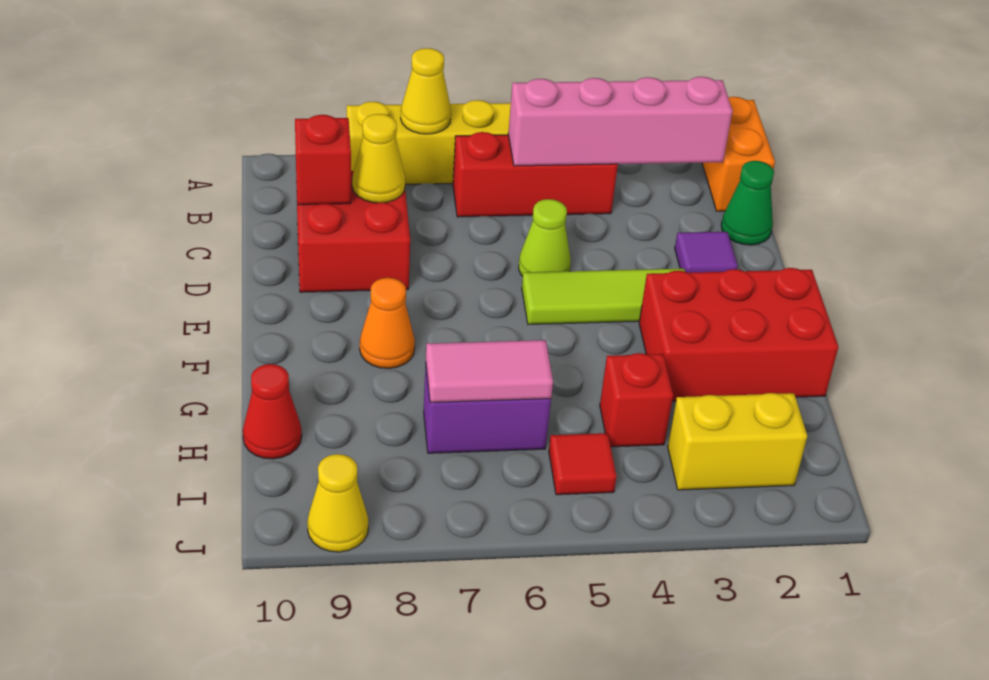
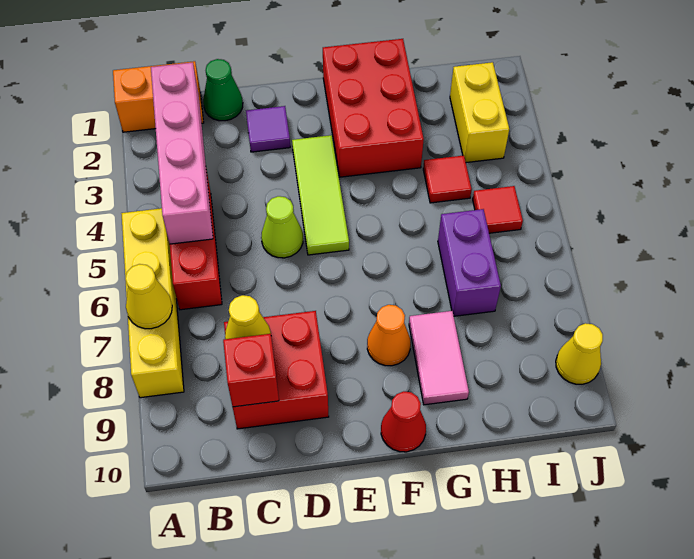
red brick H4 level 1 -> red tile H4 level 1
pink tile H6:H7 level 2 -> pink tile G8:G9 level 1
red cone H10 level 1 -> red cone F10 level 1

